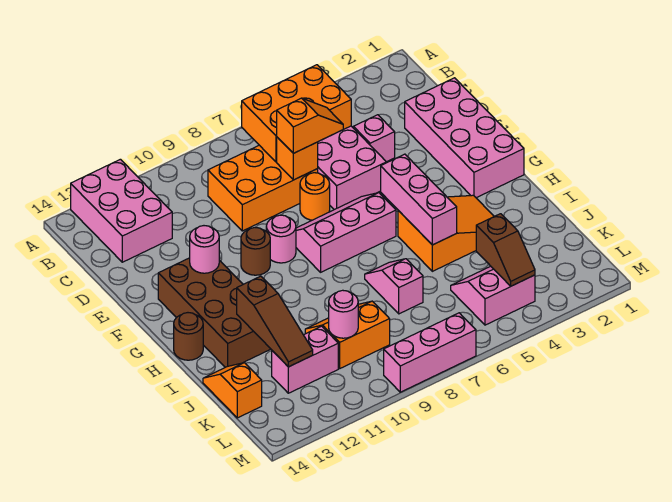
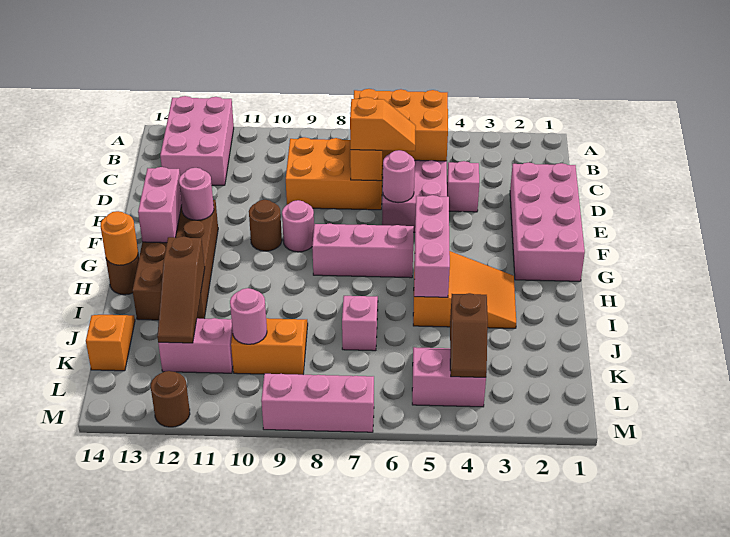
none -> pink round brick E6 level 2
orange round brick E7 level 1 -> orange round brick H14 level 2
none -> pink brick F13:G13 level 2
none -> brown round brick M12 level 1

